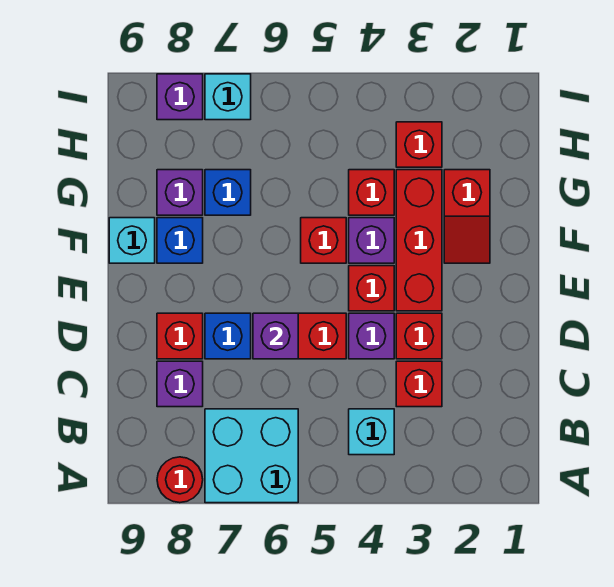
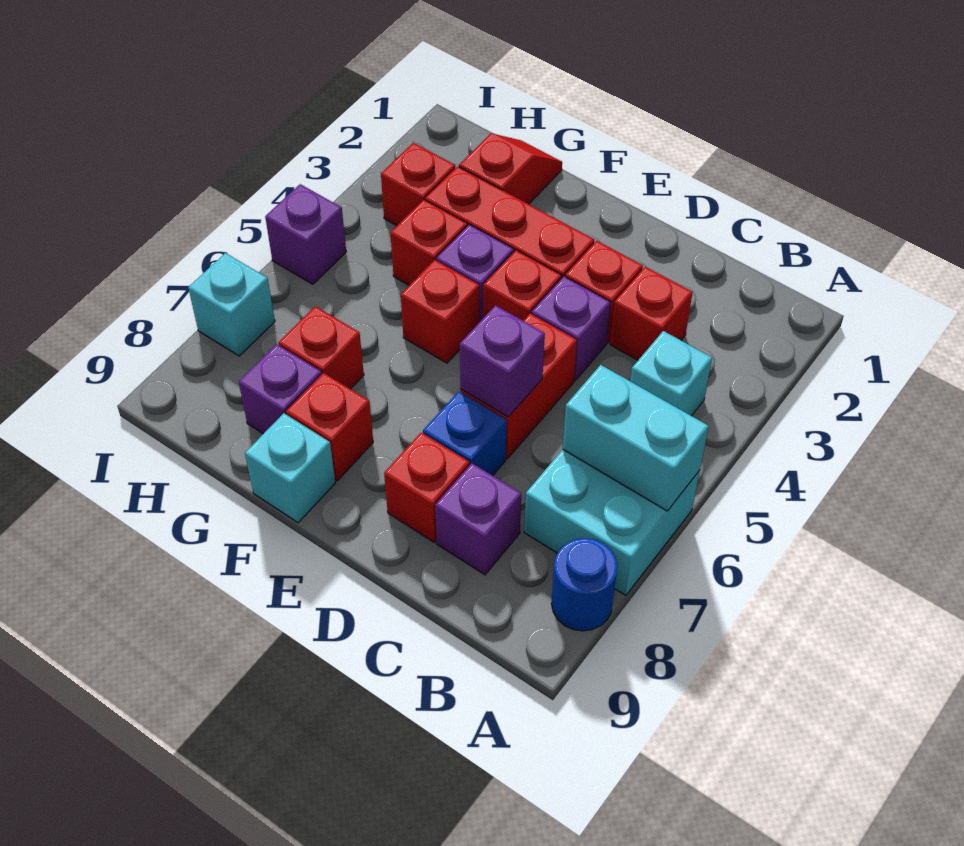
none -> cyan brick A6:B6 level 2
red round brick A8 level 1 -> blue round brick A8 level 1
red slope F2:G2 level 1 top G -> red slope G1:G2 level 1 top 2
blue brick F8 level 1 -> red brick F8 level 1
blue brick G7 level 1 -> red brick G7 level 1
purple brick I8 level 1 -> purple brick I5 level 1

